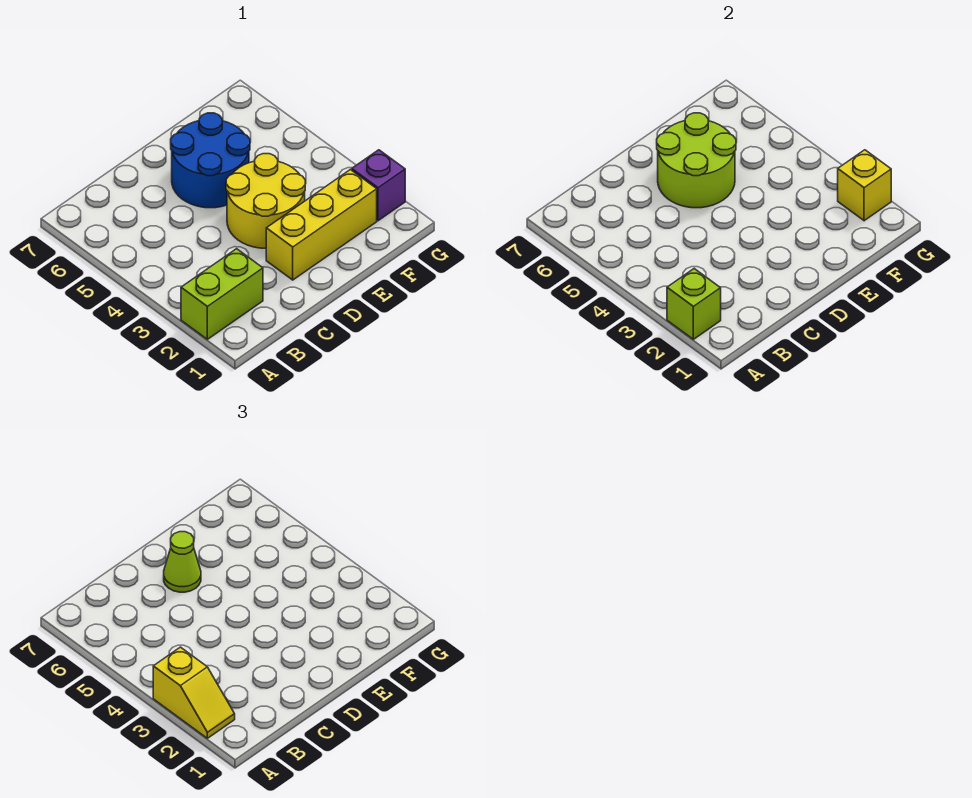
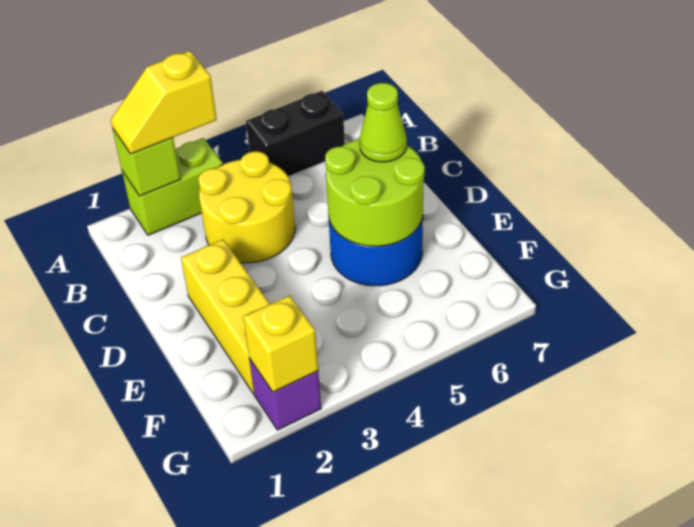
lime brick A2:B2 level 1 -> lime brick A2:A3 level 1
none -> black brick A5:A6 level 1
yellow round brick D3:E4 level 1 -> yellow round brick B3:C4 level 1

